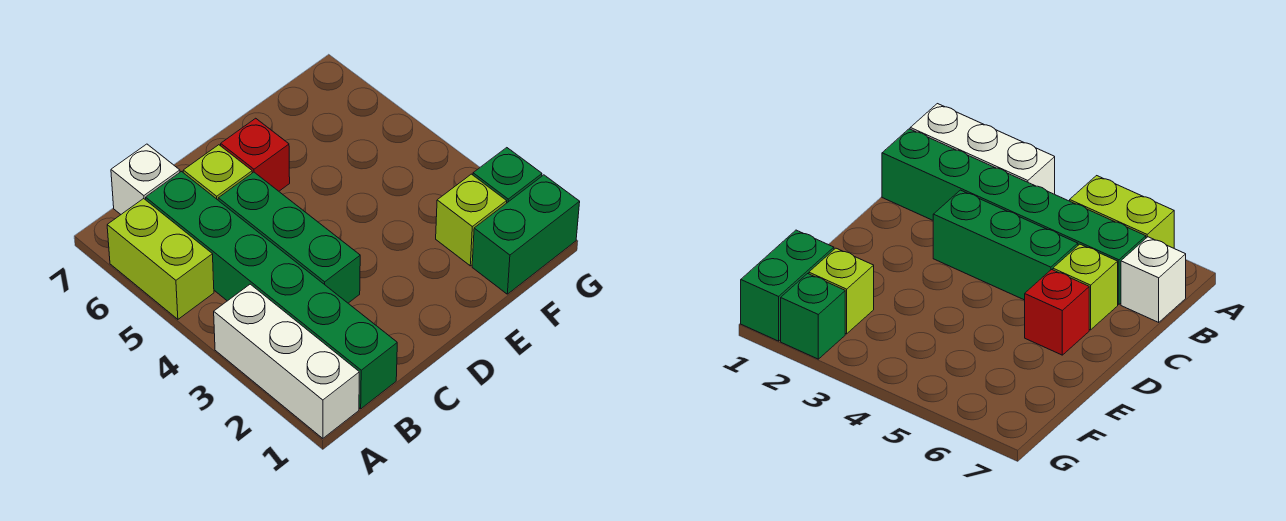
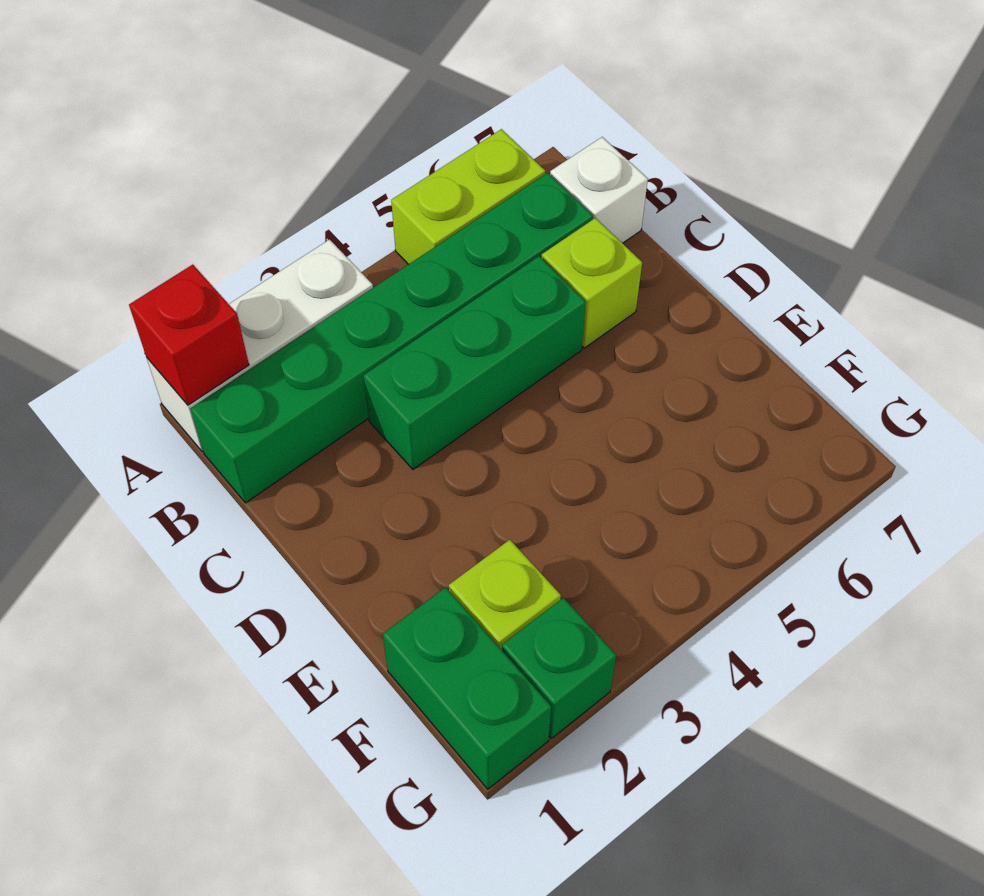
red brick D6 level 1 -> red brick A1 level 2

